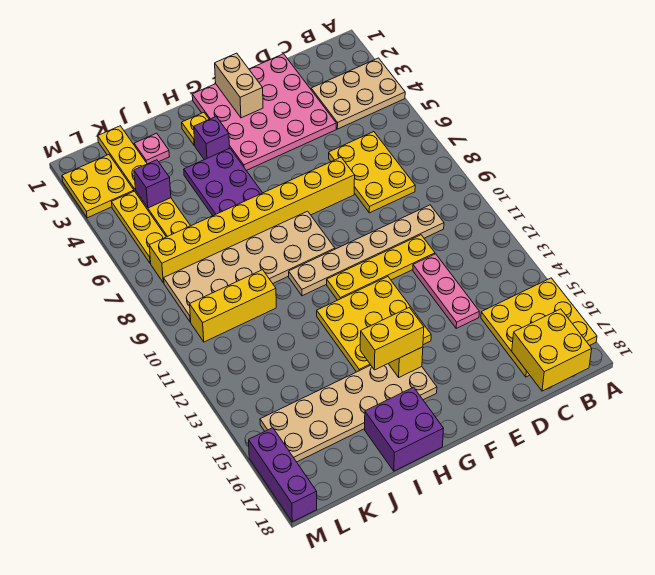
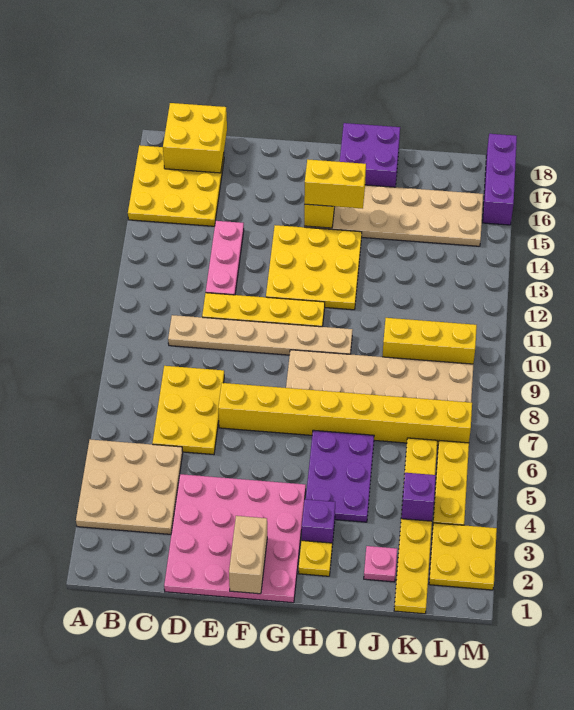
tan plate A3:C4 level 1 -> tan plate A3:C5 level 1

